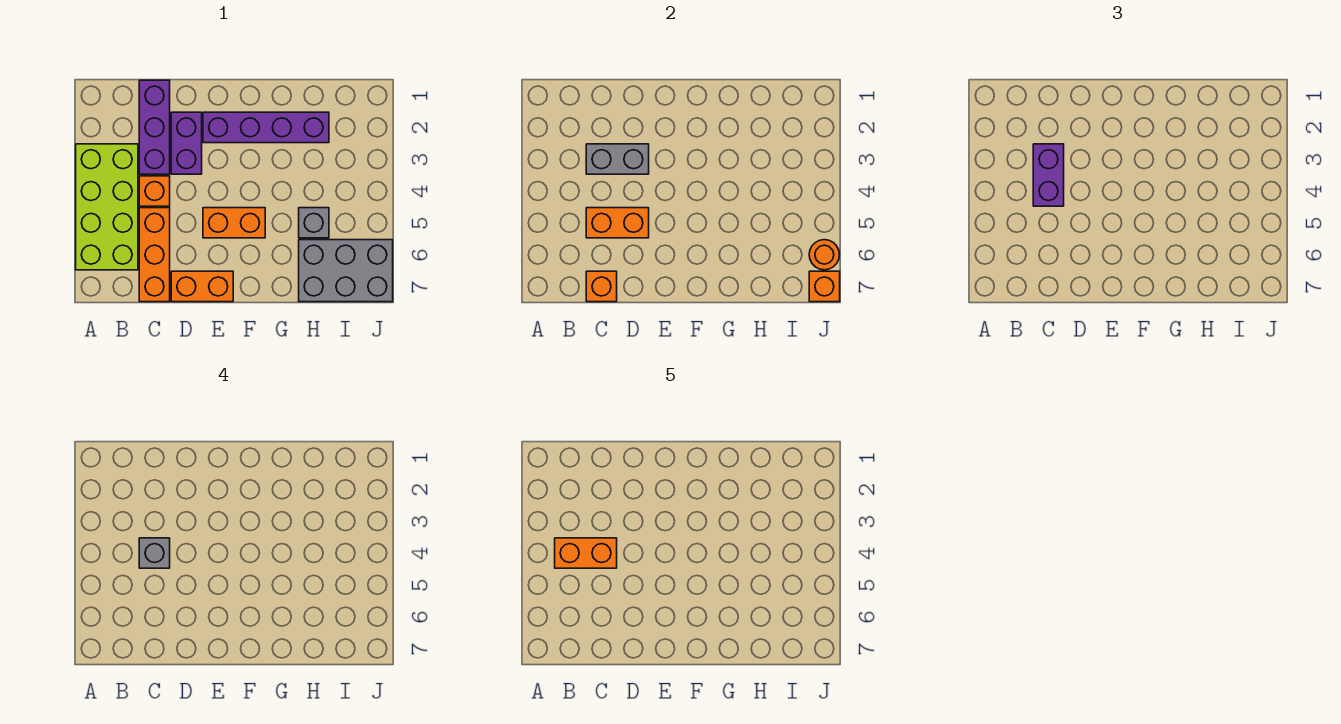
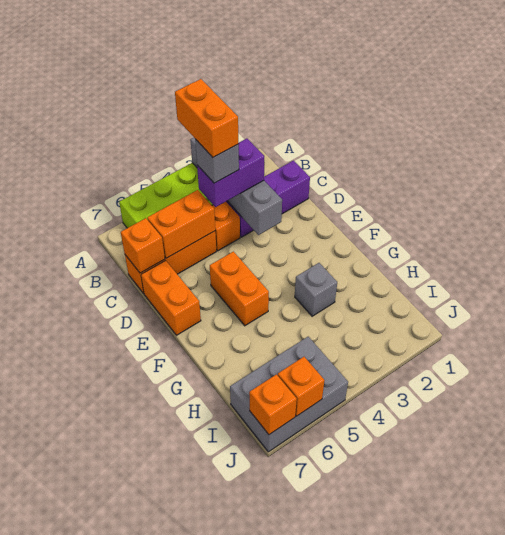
grey brick C3:D3 level 2 -> grey brick A3:D3 level 2
orange brick C5:D5 level 2 -> orange brick C5:C6 level 2
purple brick D2:D3 level 1 -> none
purple brick E2:H2 level 1 -> none
grey brick H5 level 1 -> grey brick G3 level 1
grey brick H6:J7 level 1 -> grey brick I5:J7 level 1
orange round brick J6 level 2 -> orange brick J6 level 2

